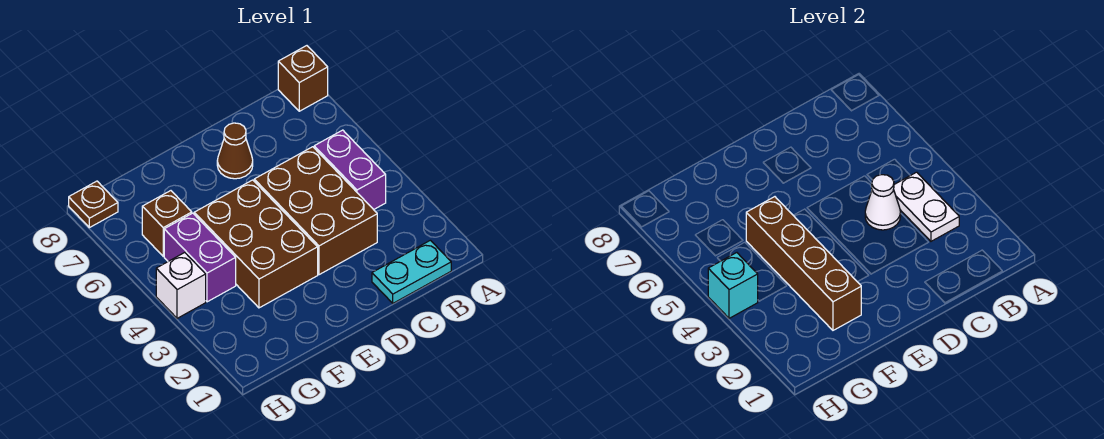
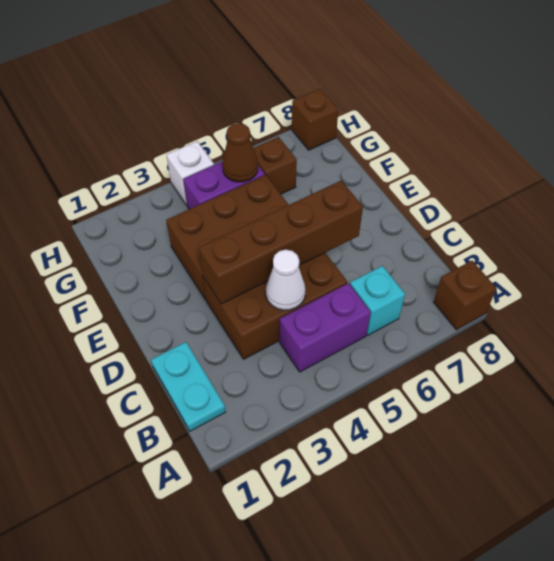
white plate B3:B4 level 2 -> none
brown cone D7 level 1 -> brown cone G5 level 2
brown brick F2:F5 level 2 -> brown brick D3:D6 level 2
cyan brick H4 level 2 -> cyan brick B6 level 1
brown plate H8 level 1 -> brown brick H8 level 1

